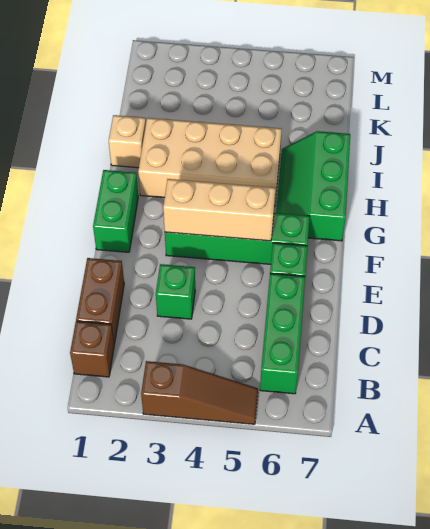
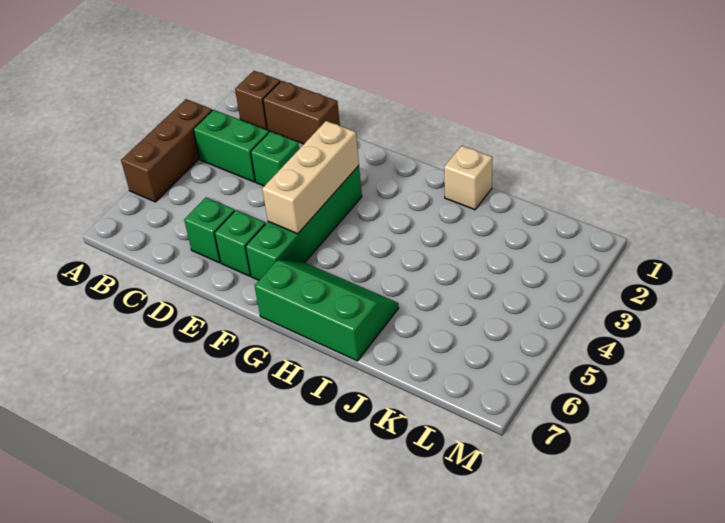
brown slope A3:A5 level 1 top 3 -> brown brick A3:A5 level 1
green brick B6:D6 level 1 -> green brick D6 level 1
green brick F1:G1 level 1 -> green brick B3:C3 level 1
tan brick H2:I5 level 1 -> none

